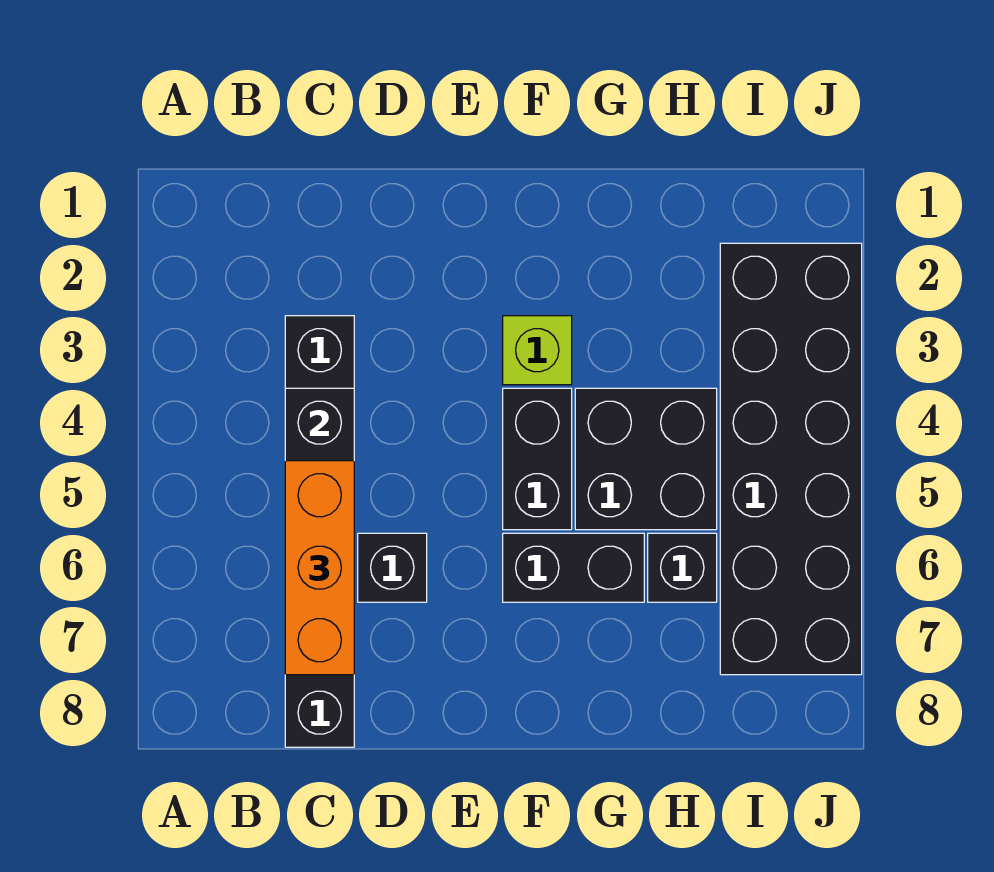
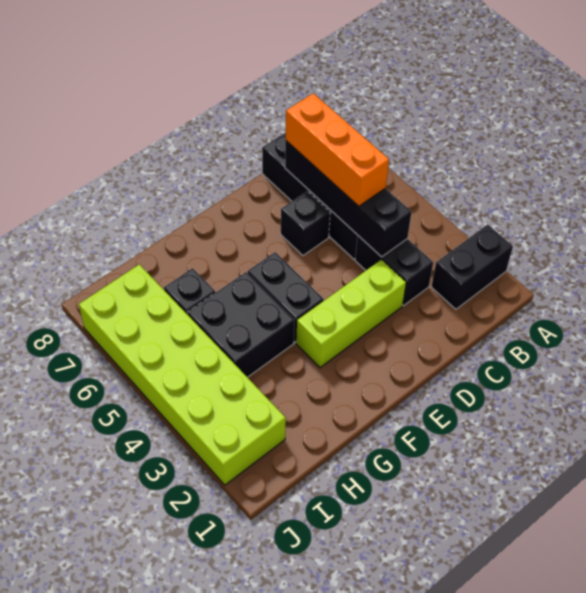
lime brick F3 level 1 -> lime brick D3:F3 level 1
black brick F6:G6 level 1 -> black brick A2:B2 level 1
black brick I2:J7 level 1 -> lime brick I2:J7 level 1

